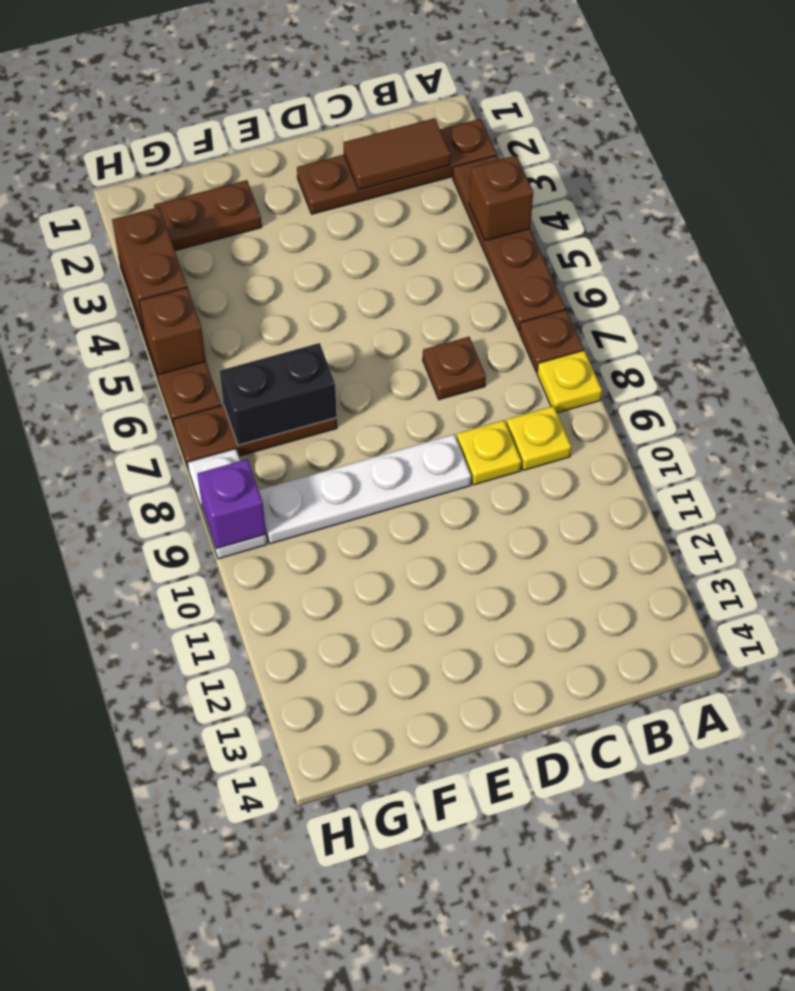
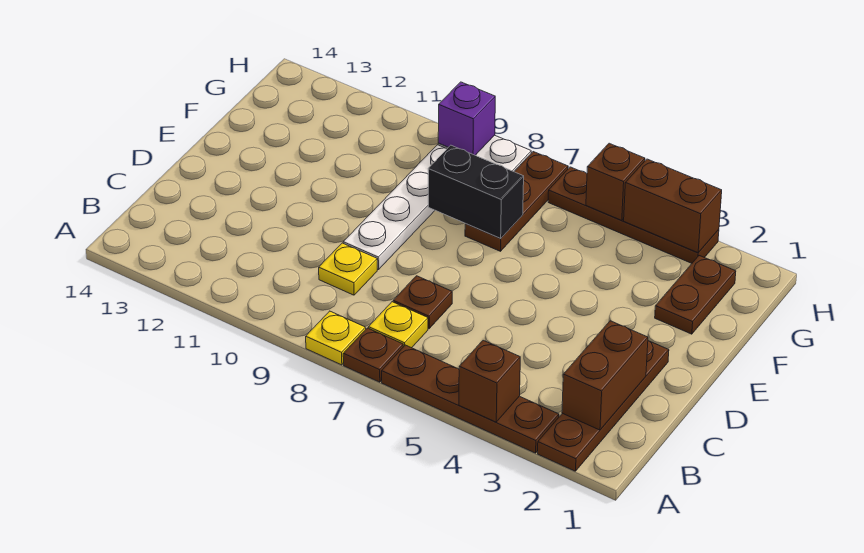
brown tile B2:C2 level 2 -> brown brick B2:C2 level 2
yellow plate B9 level 1 -> yellow plate B7 level 1
black brick F7:G7 level 2 -> black brick F7:F8 level 2

